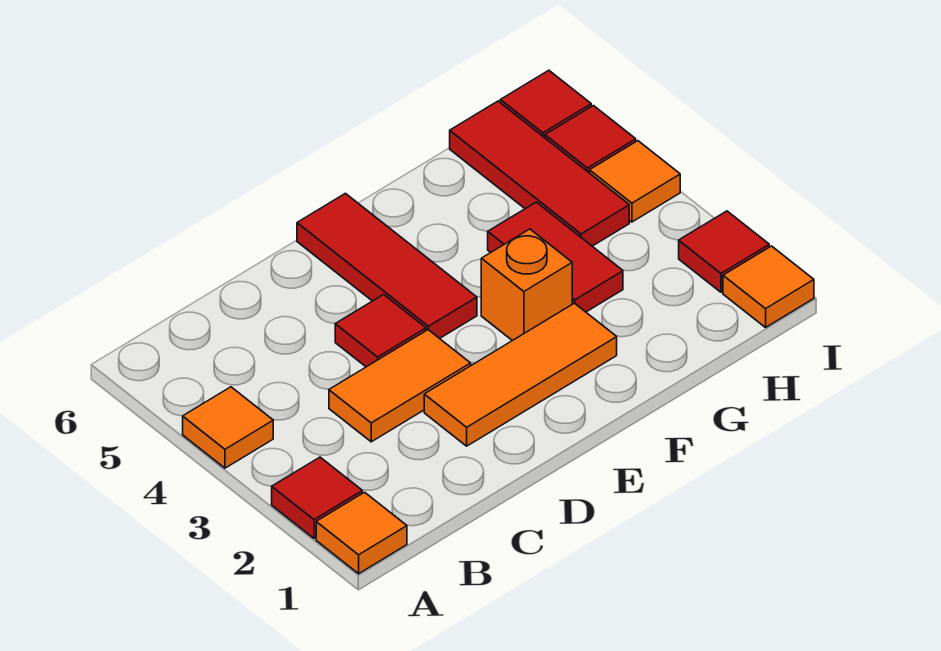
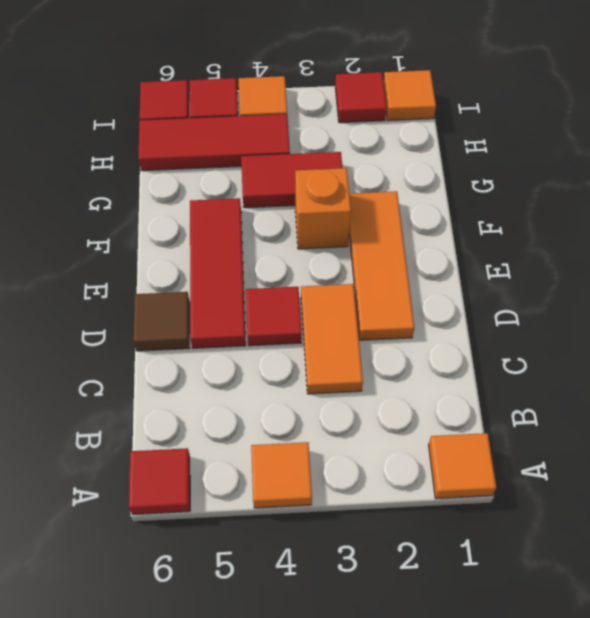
red tile A2 level 1 -> red tile A6 level 1
none -> brown tile D6 level 1
red tile E4:E6 level 1 -> red tile D5:F5 level 1

